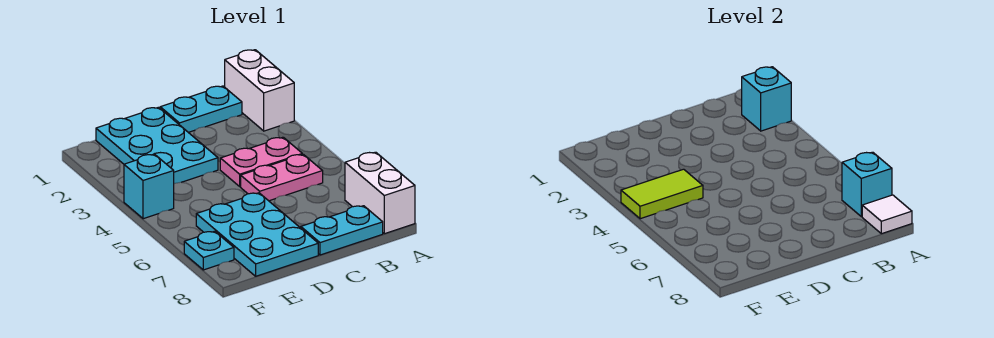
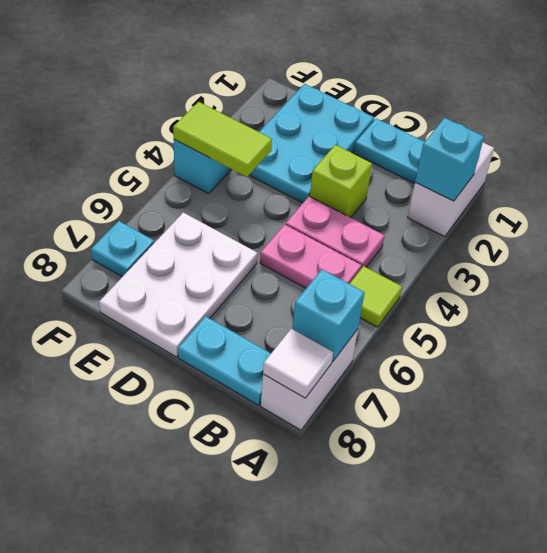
none -> lime tile A5 level 1
none -> lime brick C3 level 1
cyan plate D6:E8 level 1 -> white plate D6:E8 level 1

